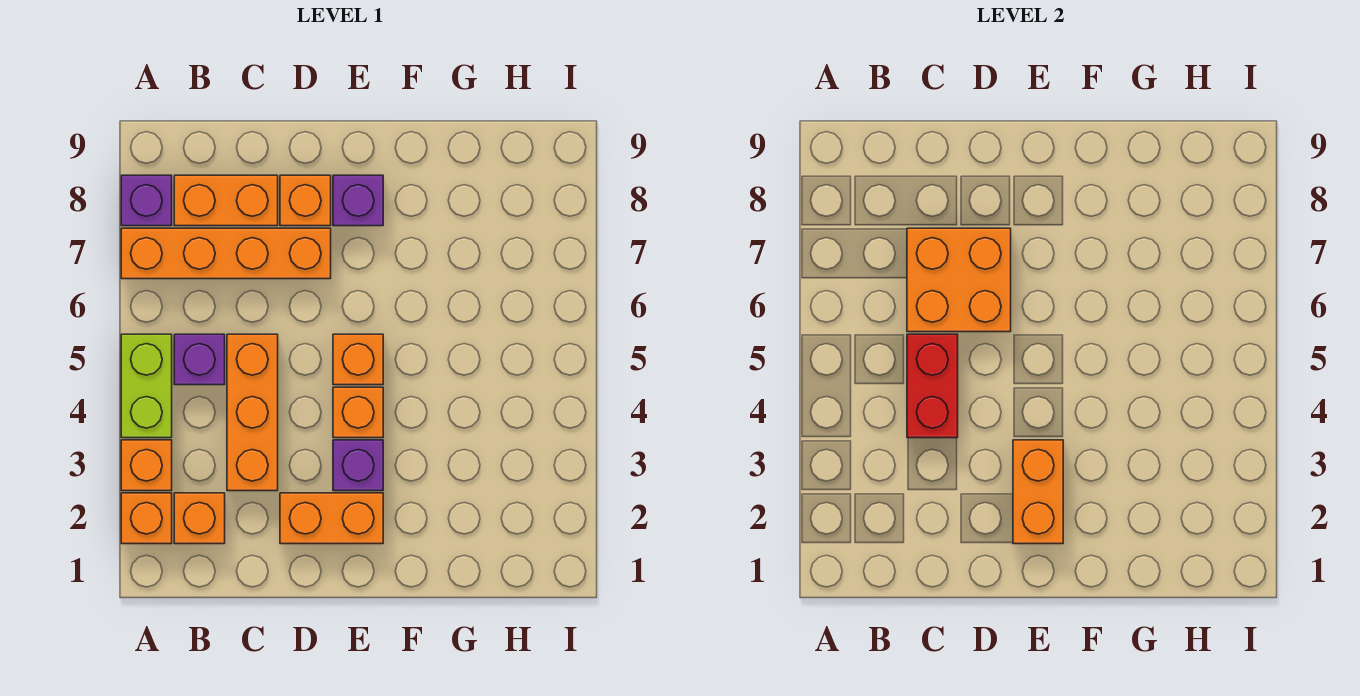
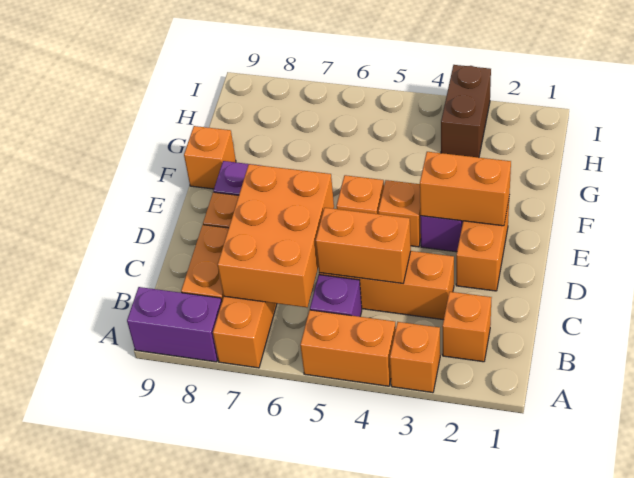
orange brick A2 level 1 -> orange brick F9 level 1
lime brick A4:A5 level 1 -> orange brick A4:A5 level 1
purple brick A8 level 1 -> purple brick A8:A9 level 1
red brick C4:C5 level 2 -> orange brick C4:C5 level 2
orange brick C6:D7 level 2 -> orange brick B6:D7 level 2
none -> brown brick H3:I3 level 1

